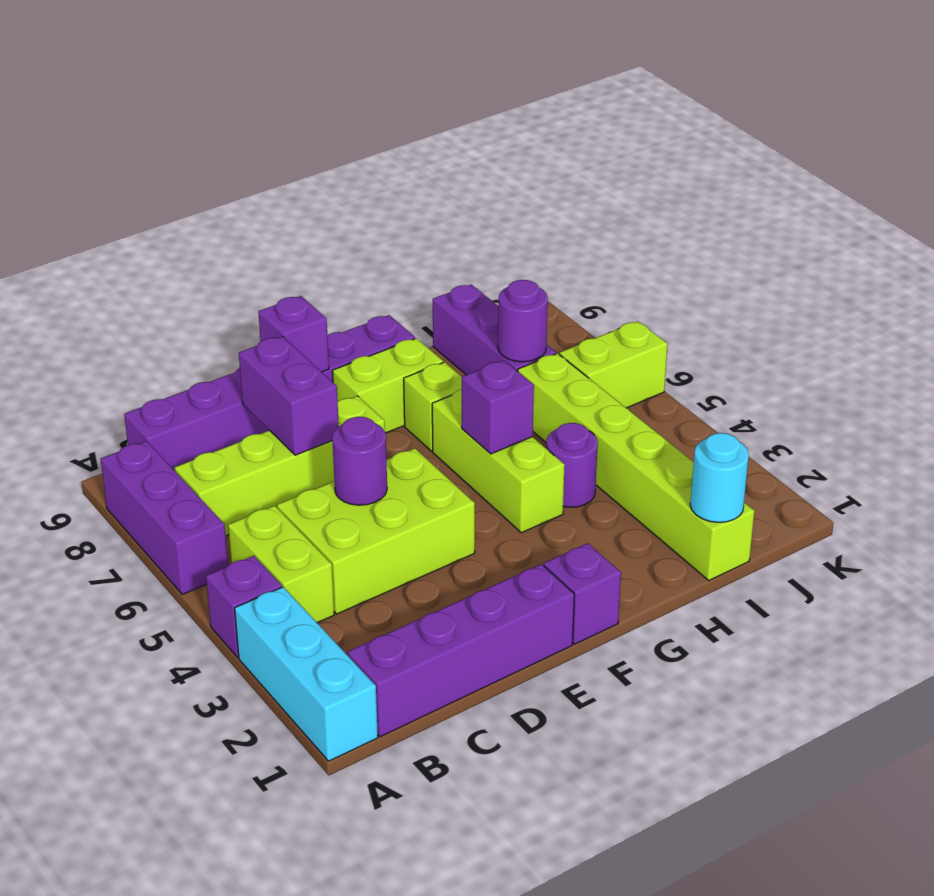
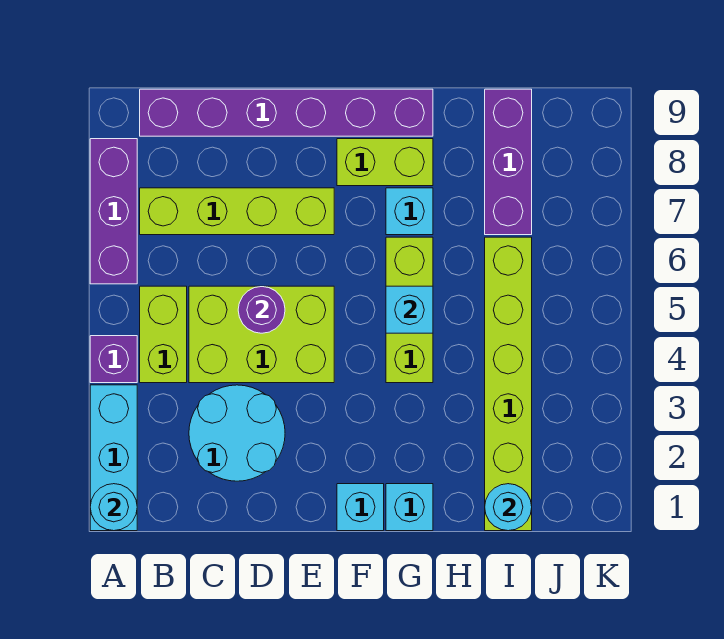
none -> cyan round brick A1 level 2
purple brick B1:E1 level 1 -> none
none -> cyan round brick C2:D3 level 1
purple brick D7:D8 level 2 -> none
purple brick E9 level 2 -> none
purple brick F1 level 1 -> cyan brick F1 level 1
none -> cyan brick G1 level 1
purple brick G5 level 2 -> cyan brick G5 level 2
lime brick G7 level 1 -> cyan brick G7 level 1
purple round brick H4 level 1 -> none
purple round brick I7 level 2 -> none
lime brick J6:K6 level 1 -> none

